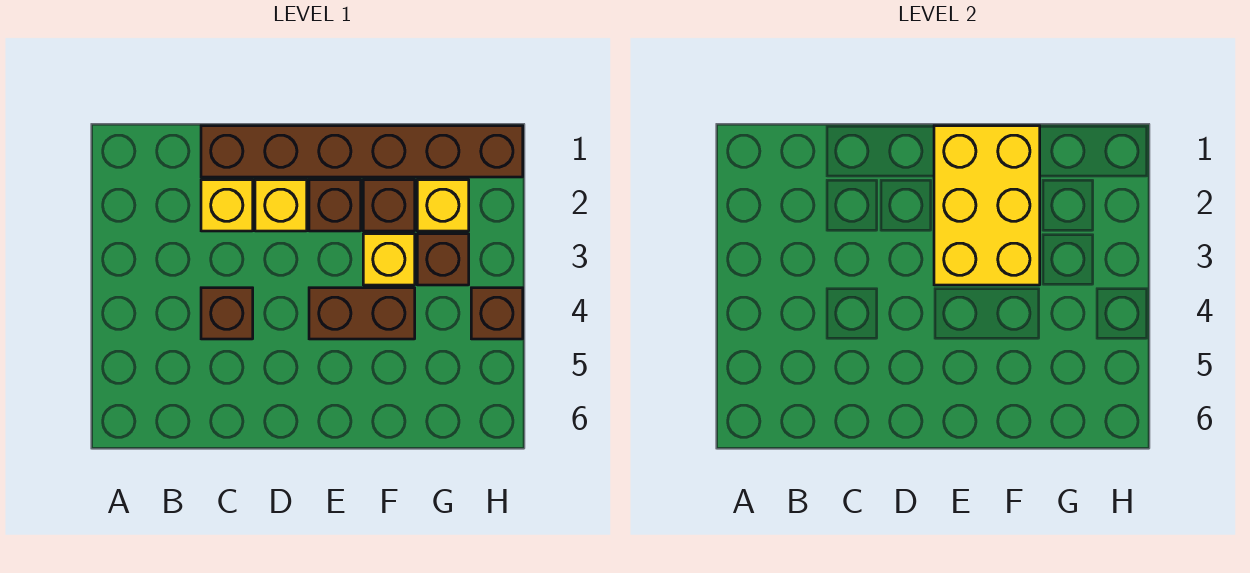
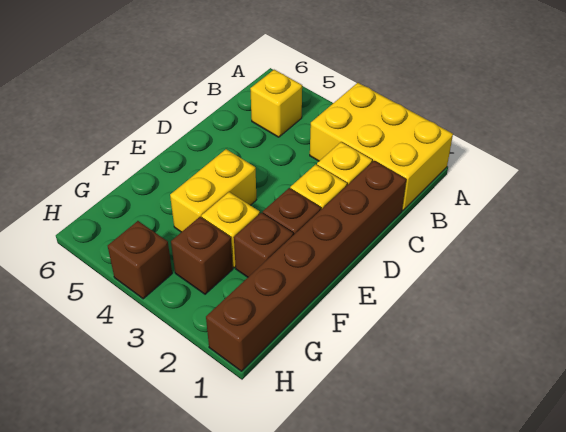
brown brick C4 level 1 -> none
yellow brick E1:F3 level 2 -> yellow brick A1:B3 level 1
brown brick E4:F4 level 1 -> yellow brick E4:F4 level 1
yellow brick G2 level 1 -> yellow brick B5 level 1

